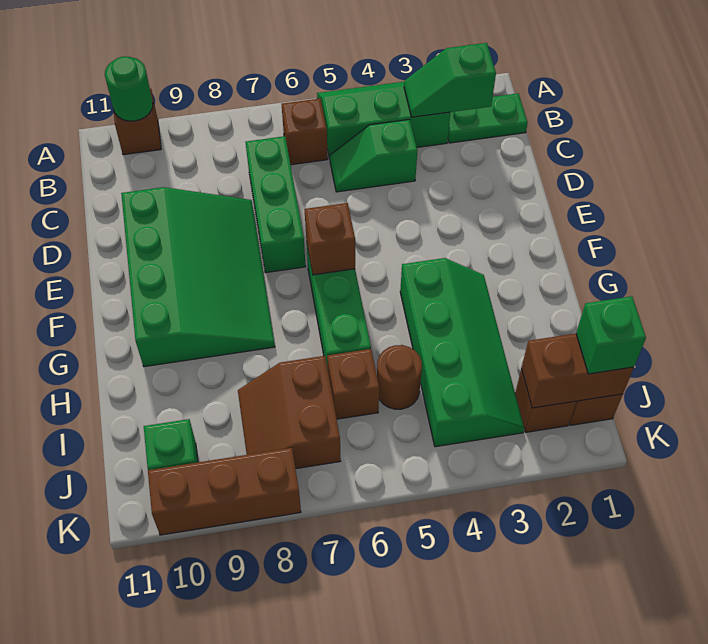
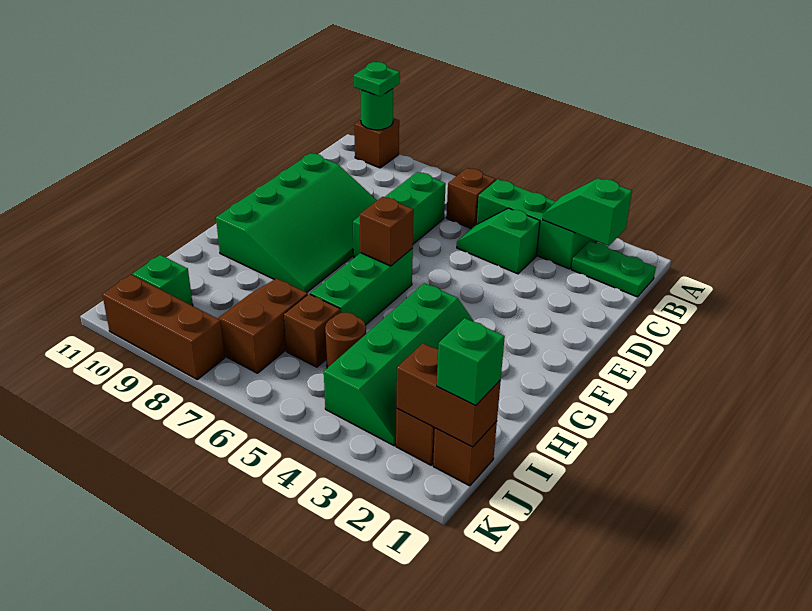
none -> green plate A10 level 3

